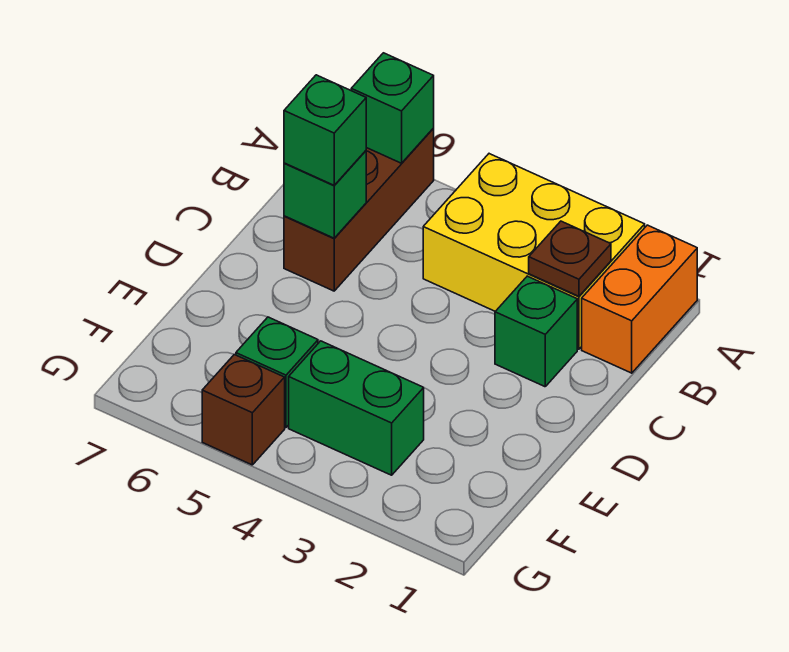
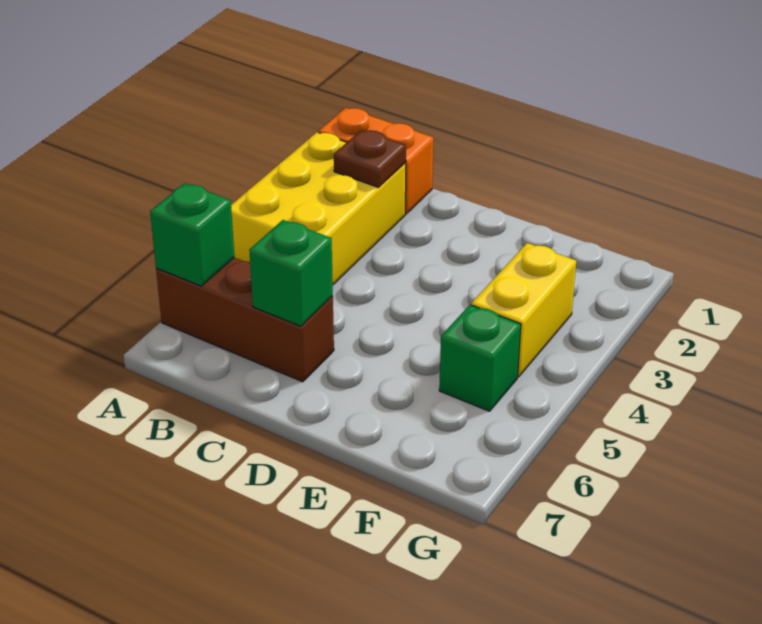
green brick C2 level 1 -> none
green brick C6 level 3 -> none
green brick F3:F4 level 1 -> yellow brick F3:F4 level 1
brown brick G5 level 1 -> none

